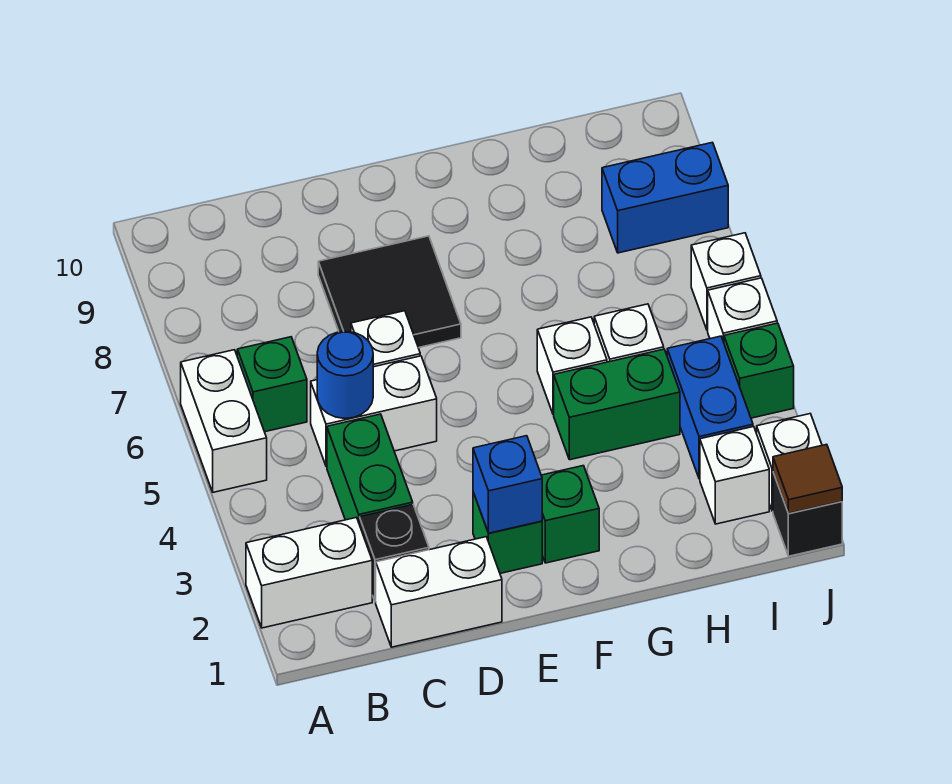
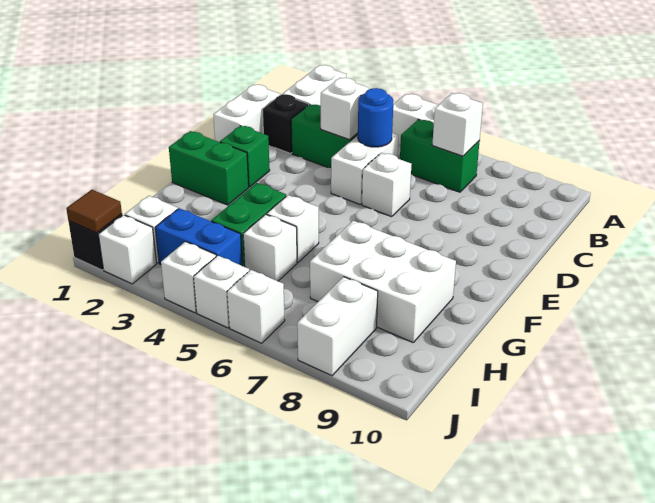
green brick B6 level 1 -> green brick B6:B7 level 1
none -> white brick B7 level 2
none -> white brick C4 level 2
black tile D7:E8 level 1 -> none
blue brick E2 level 2 -> none
green brick F2 level 1 -> green brick F1:F2 level 1
none -> white brick G7:H9 level 1
blue brick I8:J8 level 1 -> white brick I8:J8 level 1
green brick J4 level 1 -> white brick J4 level 1

